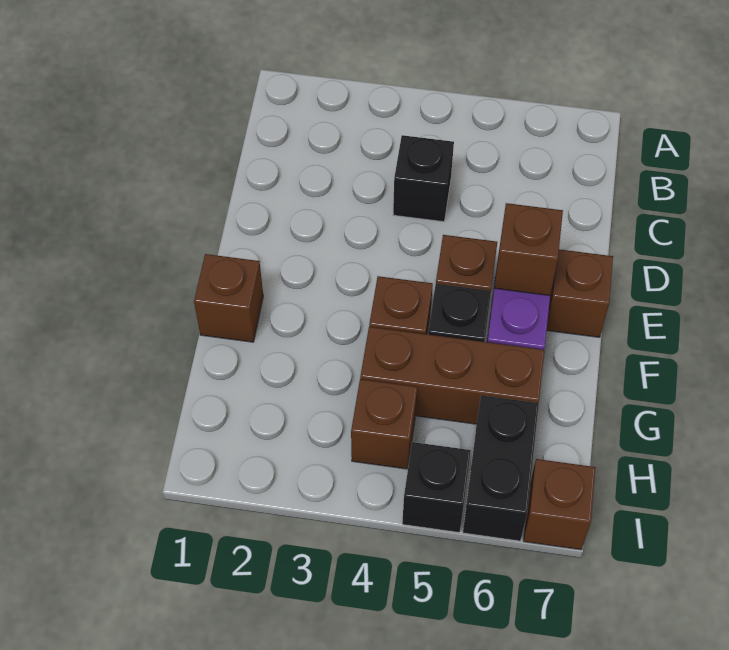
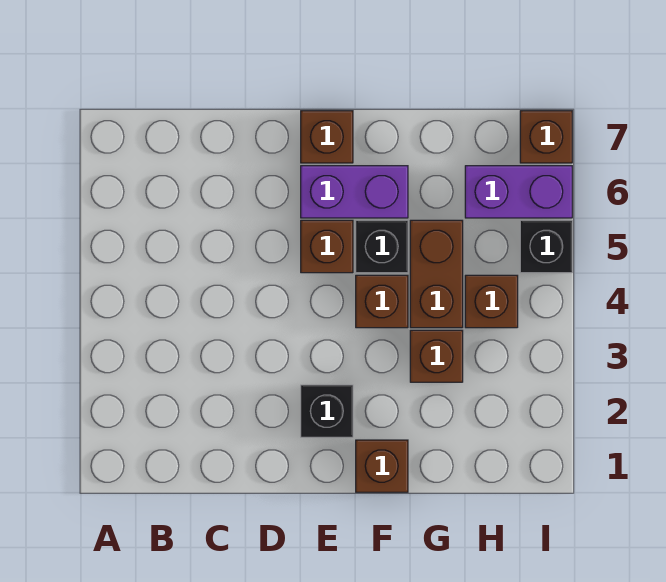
black brick C4 level 1 -> black brick E2 level 1
brown brick E6 level 2 -> brown brick G3 level 1
brown brick G4:G6 level 1 -> brown brick G4:G5 level 1
black brick H6:I6 level 1 -> purple brick H6:I6 level 1

